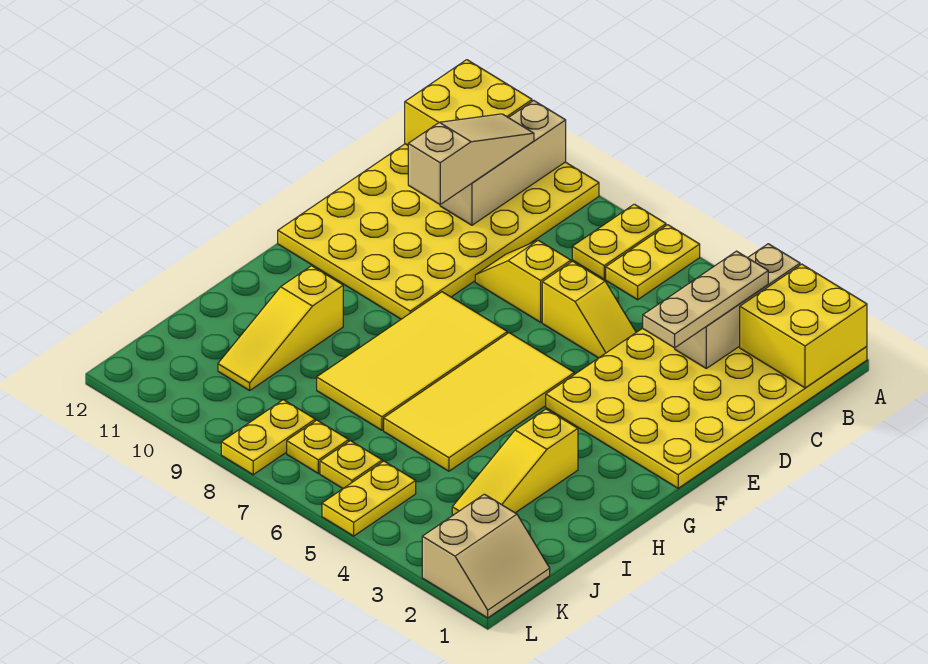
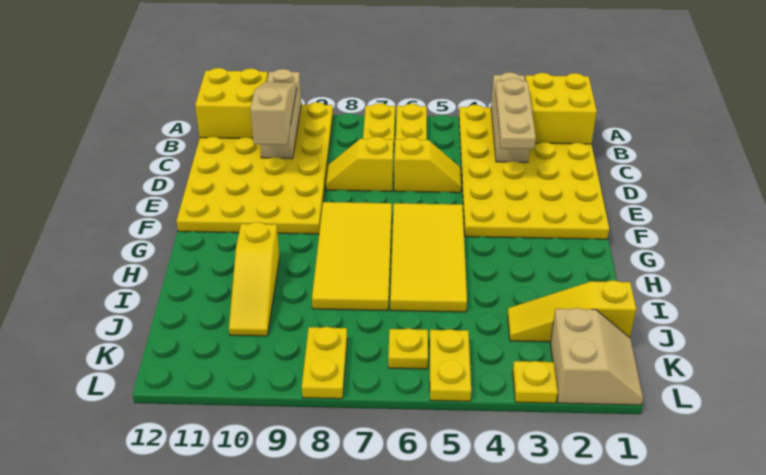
yellow slope H3:J3 level 1 top H -> yellow slope J1:J3 level 1 top 1
yellow plate K7 level 1 -> yellow plate L3 level 1

